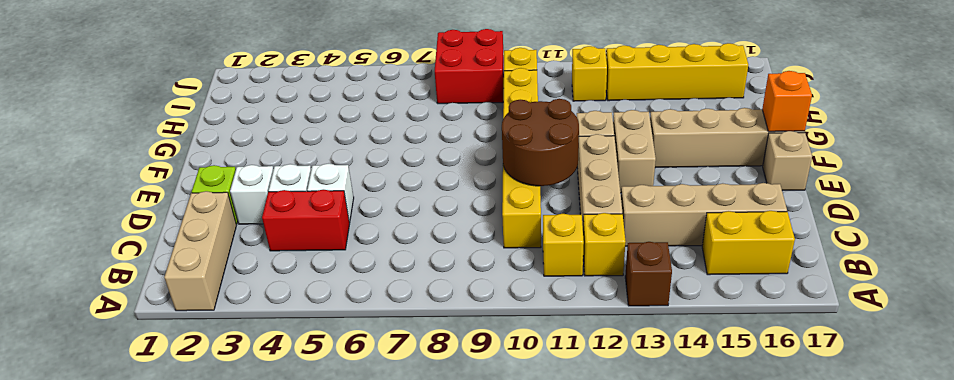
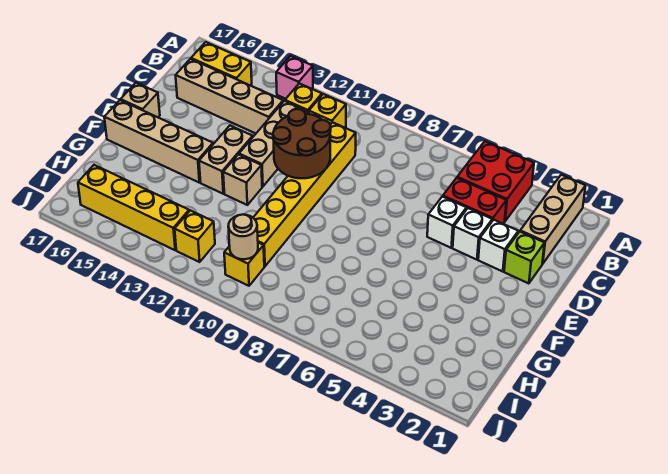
brown brick A13 level 1 -> pink brick A13 level 1
orange brick F17 level 2 -> none
red brick I8:J9 level 1 -> red brick A4:B5 level 1
none -> tan round brick I10 level 2

